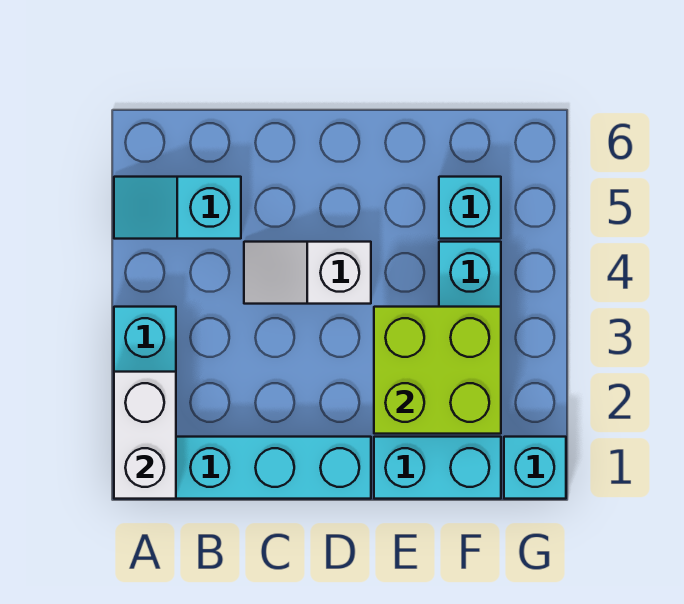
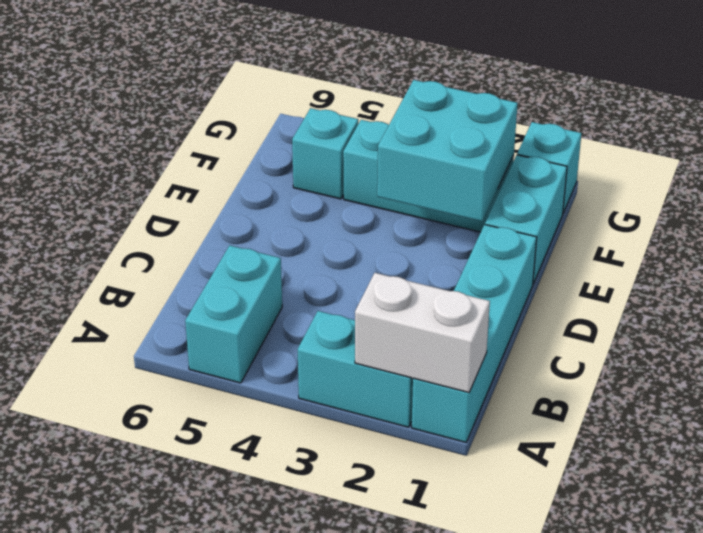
cyan slope A5:B5 level 1 top B -> cyan brick A5:B5 level 1
white slope C4:D4 level 1 top D -> none
lime brick E2:F3 level 2 -> cyan brick E2:F3 level 2

